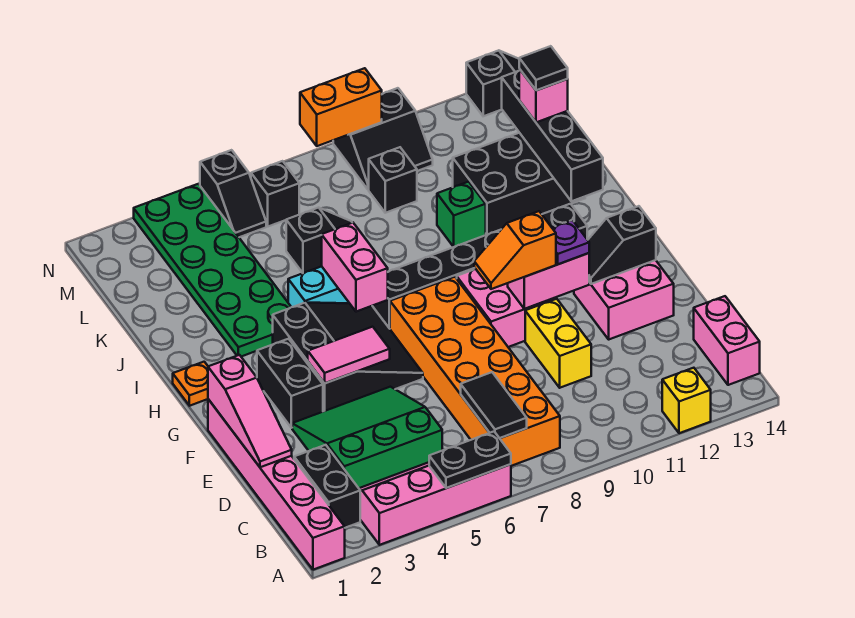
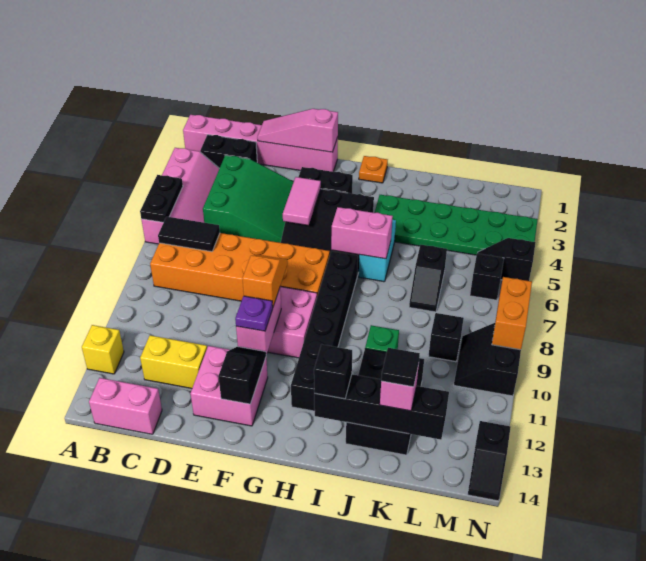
yellow brick D10:E10 level 1 -> yellow brick C12:D12 level 1
none -> black brick I13 level 3

